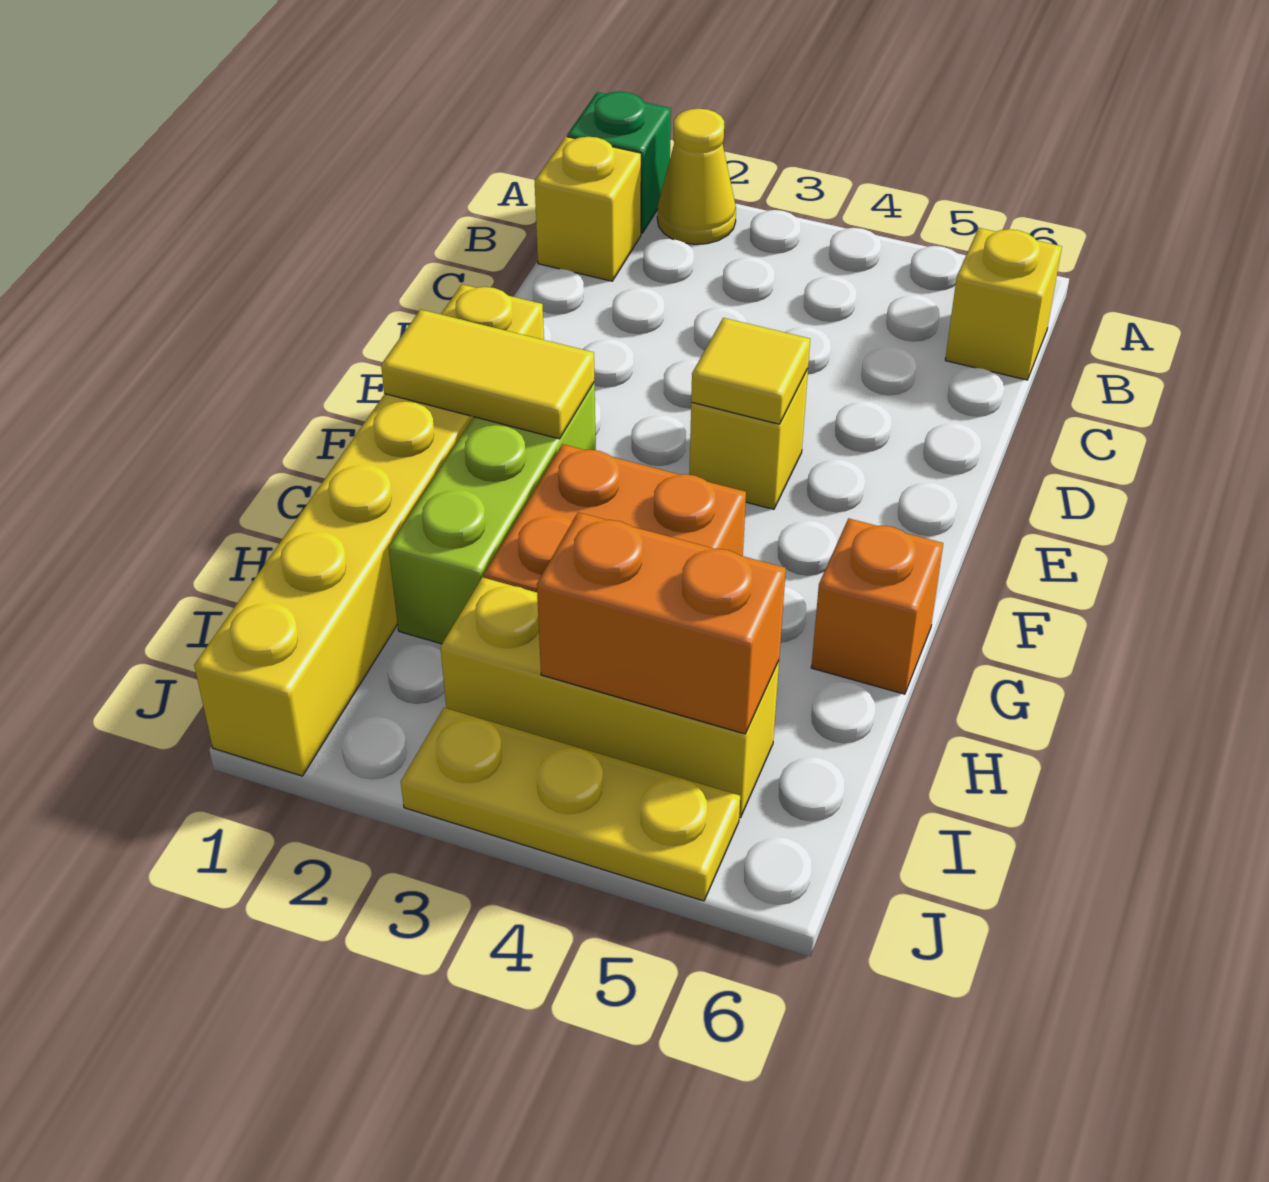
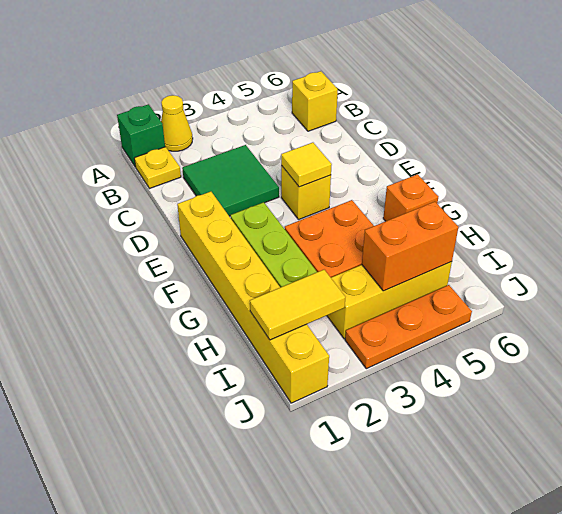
yellow brick B1 level 1 -> yellow plate B1 level 1
none -> green tile C2:D3 level 1
yellow tile F1:F2 level 2 -> yellow tile I1:I2 level 2
yellow plate J3:J5 level 1 -> orange plate J3:J5 level 1

